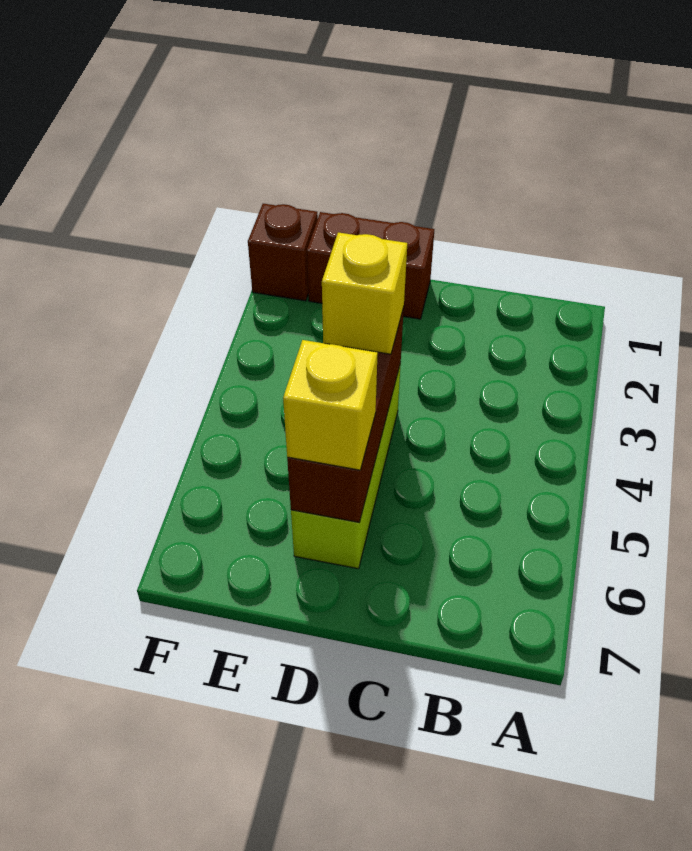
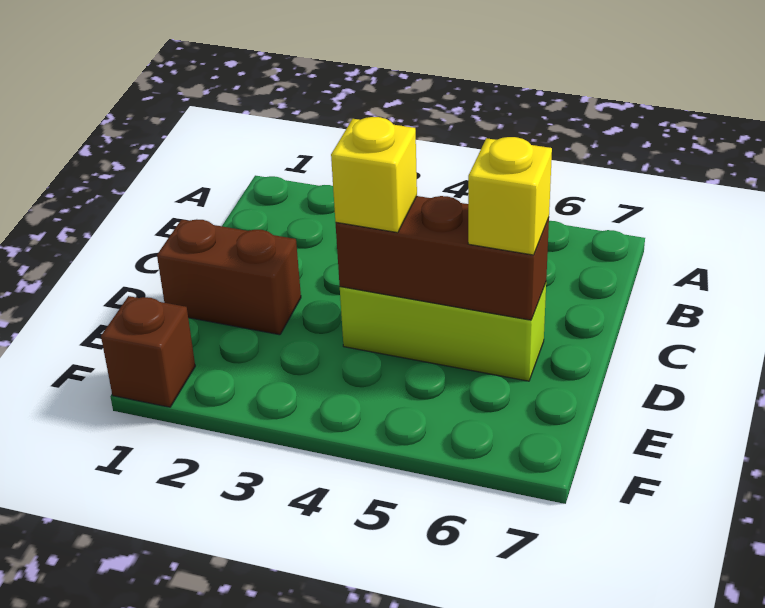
brown brick D1:E1 level 1 -> brown brick D1:D2 level 1

